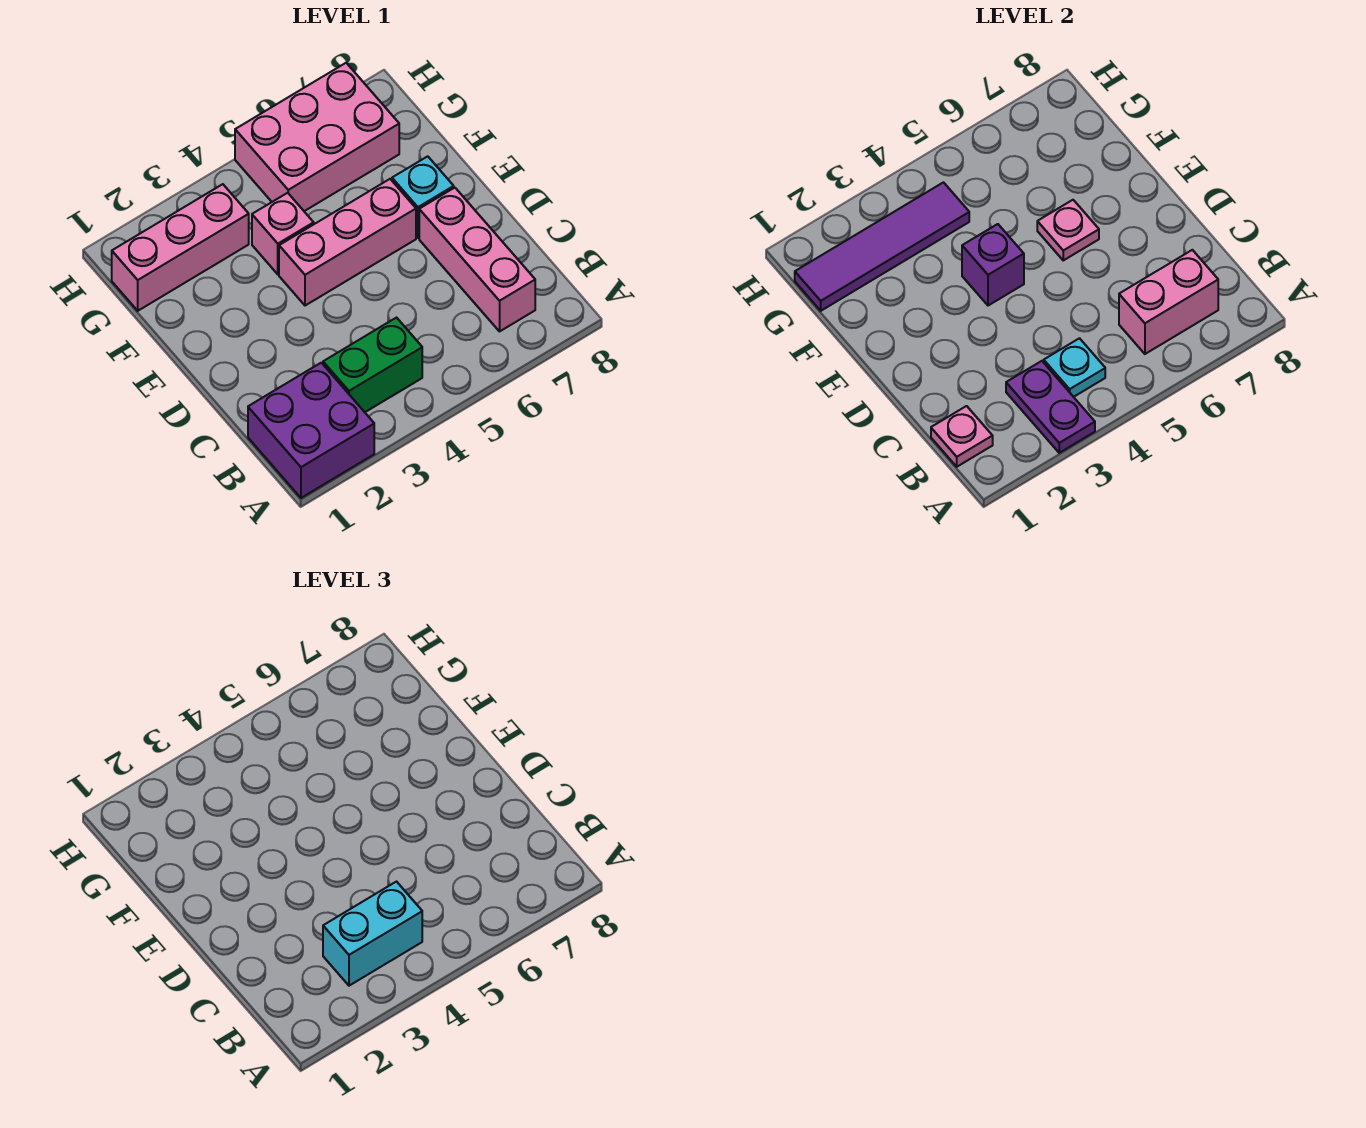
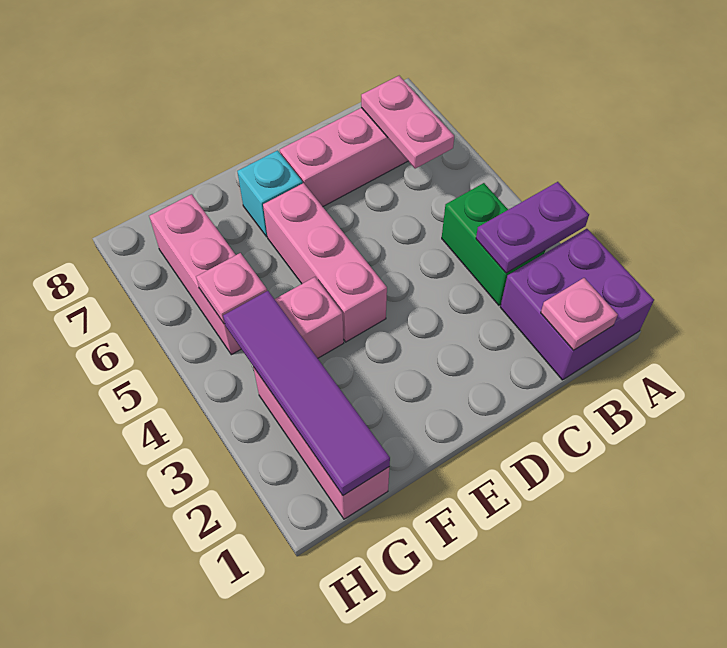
cyan brick B3:B4 level 3 -> none
cyan plate B4 level 2 -> none
pink brick B6:B7 level 2 -> pink plate B6:B7 level 2
purple brick E4 level 2 -> none
pink plate E6 level 2 -> pink plate G5 level 2
pink brick G5:H7 level 1 -> pink brick G5:G7 level 1

